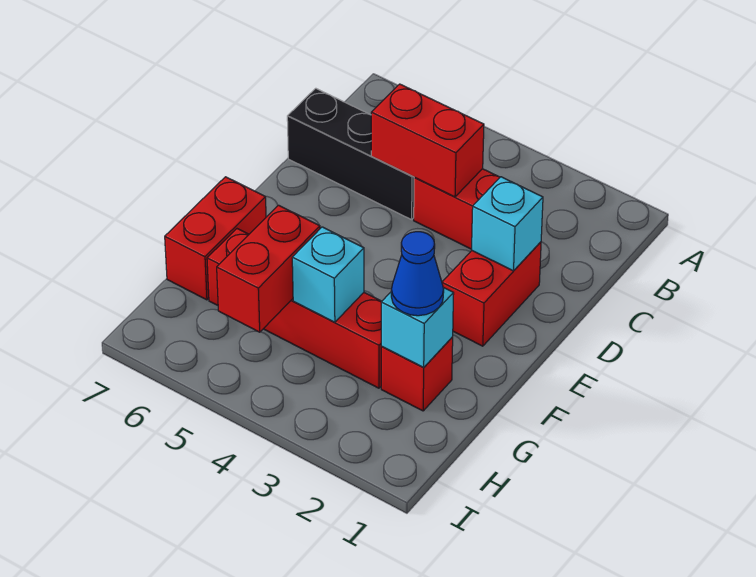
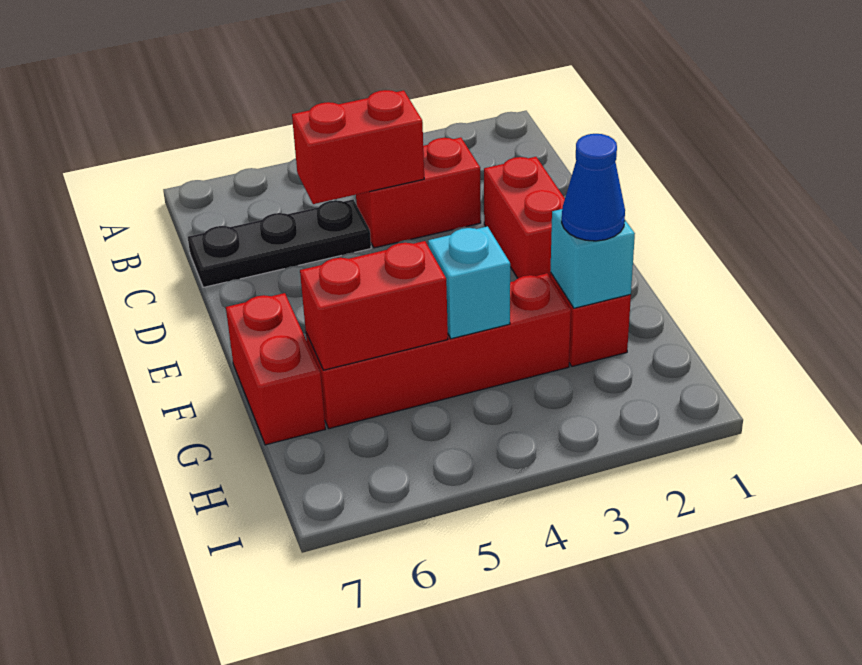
black brick C5:C7 level 1 -> black plate C5:C7 level 1
cyan brick D2 level 2 -> none
red brick G5:H5 level 2 -> red brick G5:G6 level 2

